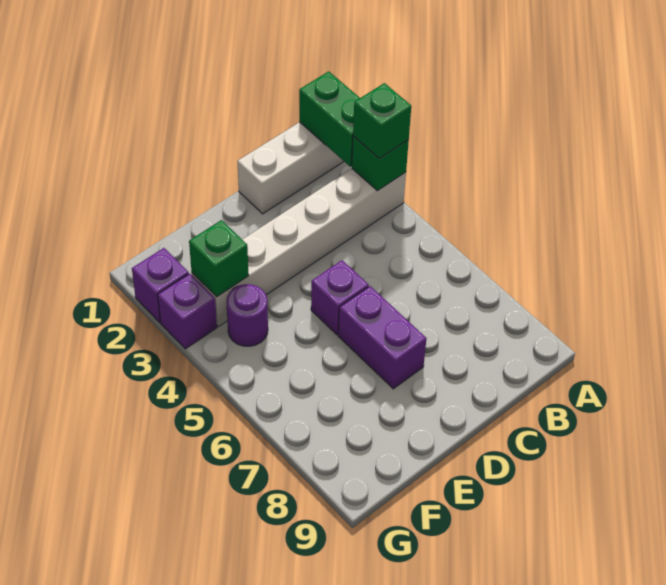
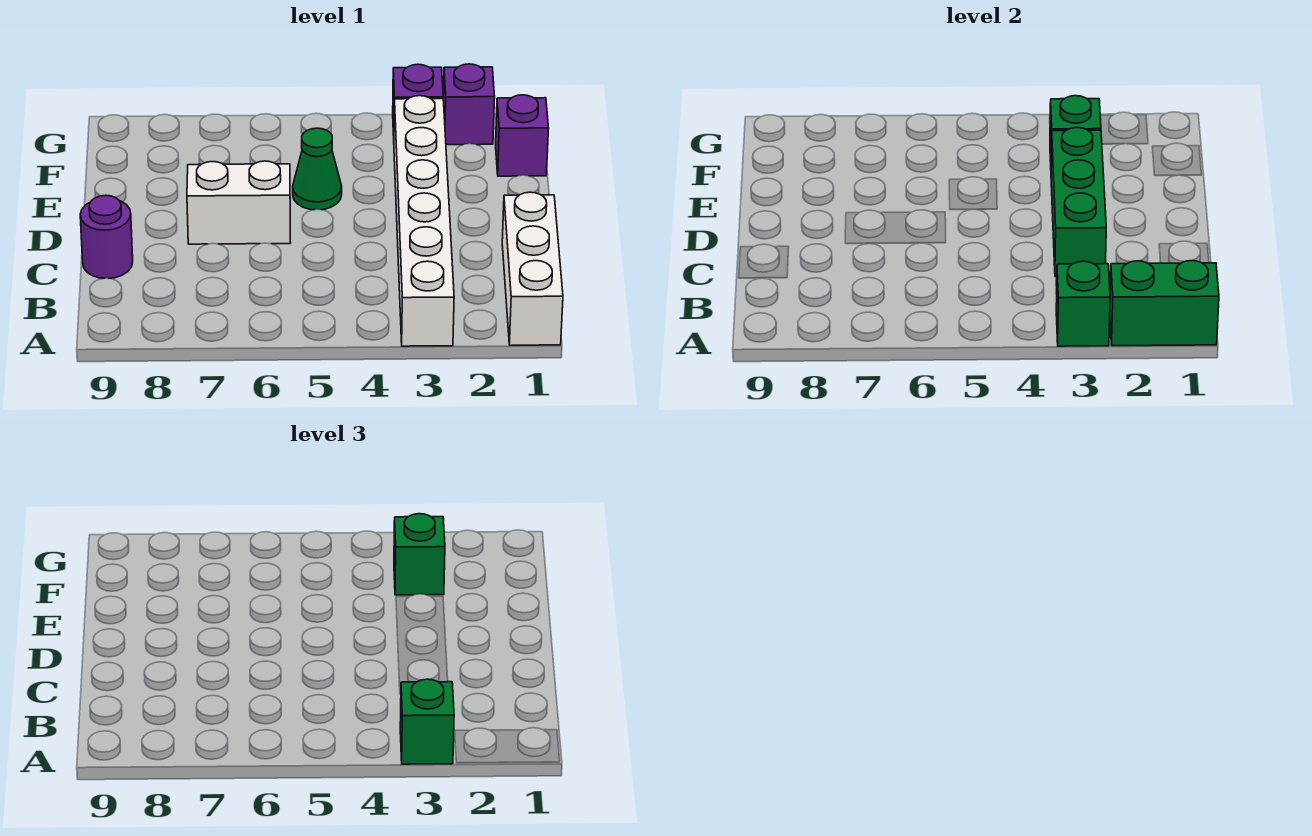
none -> green brick C3:E3 level 2
purple brick D5 level 1 -> purple brick F1 level 1
purple brick D6:D7 level 1 -> white brick D6:D7 level 1
none -> green cone E5 level 1
none -> green brick F3 level 3
purple round brick F4 level 1 -> purple round brick C9 level 1

